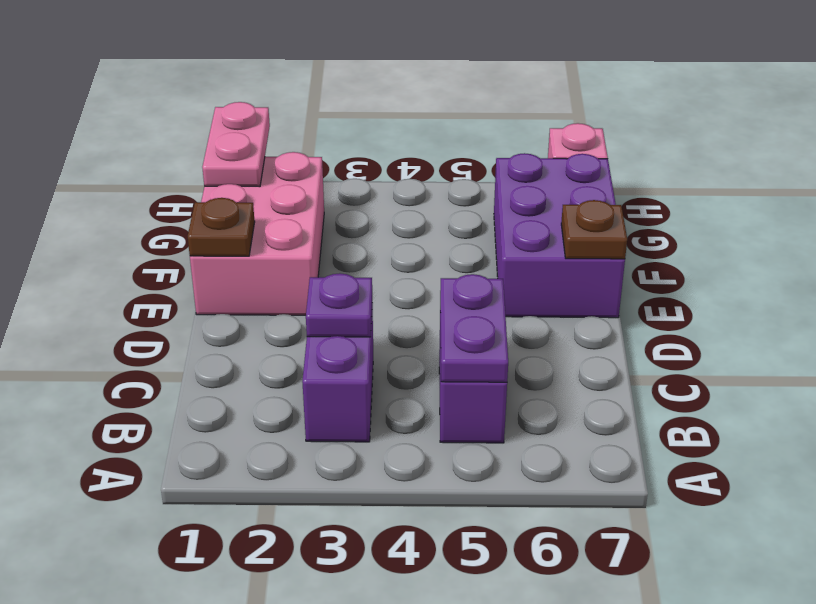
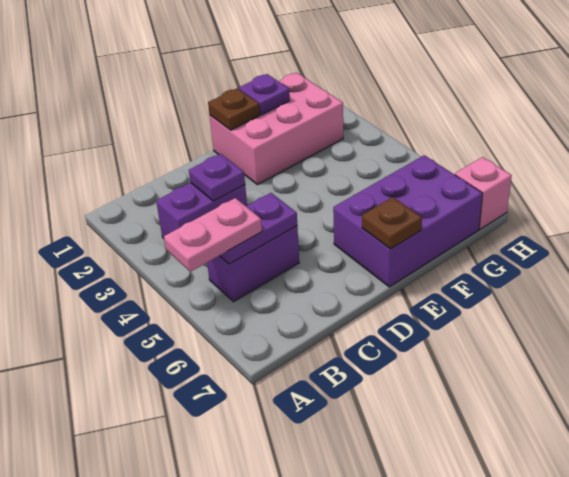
none -> purple plate F1 level 2
pink plate G1:H1 level 2 -> pink plate A5:B5 level 3

